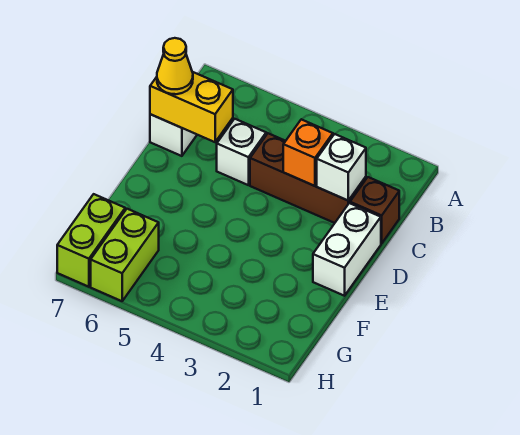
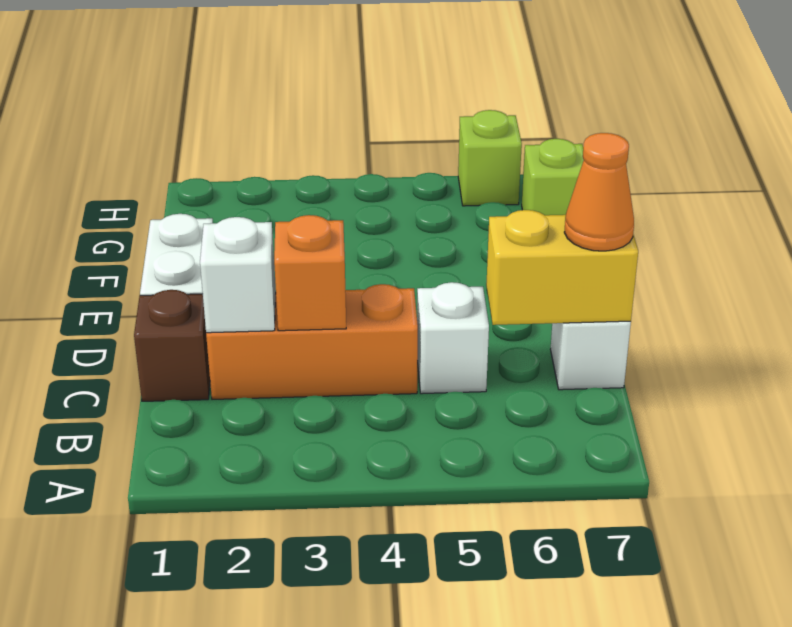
brown brick C2:C4 level 1 -> orange brick C2:C4 level 1
yellow cone C7 level 3 -> orange cone C7 level 3
lime brick G6:H6 level 1 -> lime brick H6 level 1
lime brick G7:H7 level 1 -> lime brick G7 level 1

